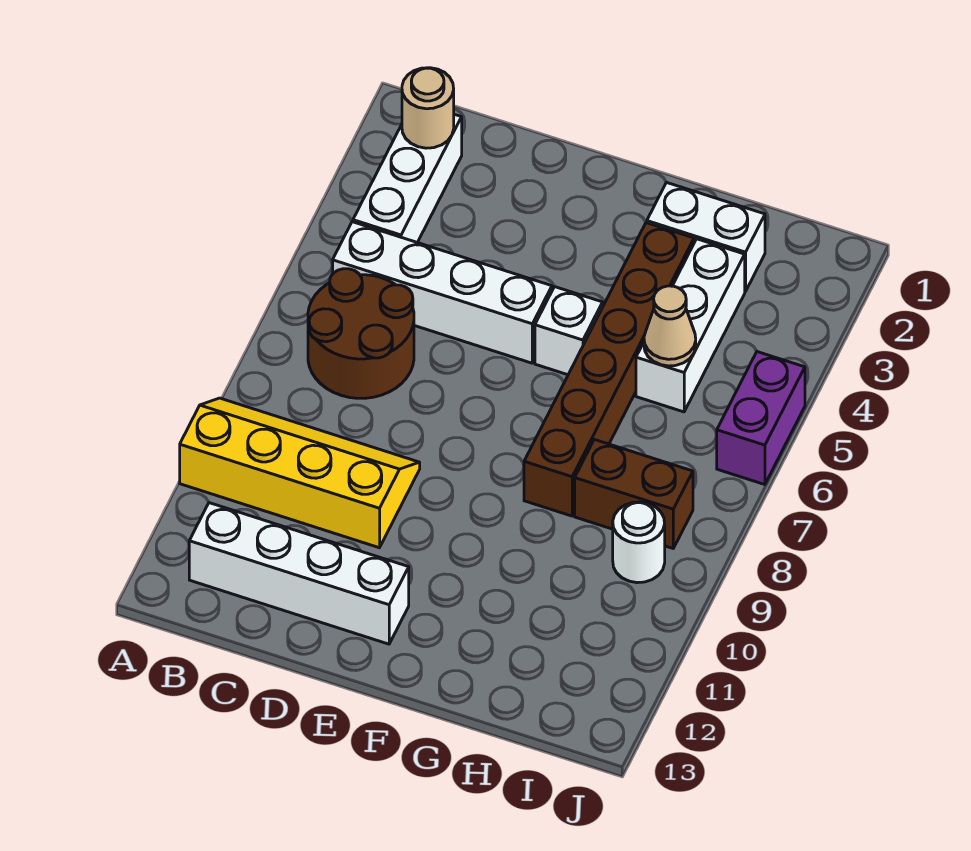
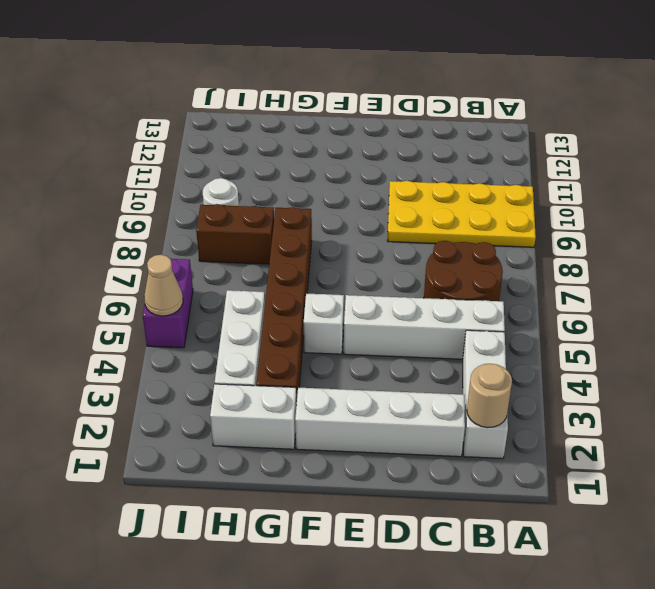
yellow slope A9:D10 level 1 top 10 -> yellow plate A9:D10 level 1
white brick B12:E12 level 1 -> white brick C2:F2 level 1
tan cone H5 level 2 -> tan cone J5 level 2

